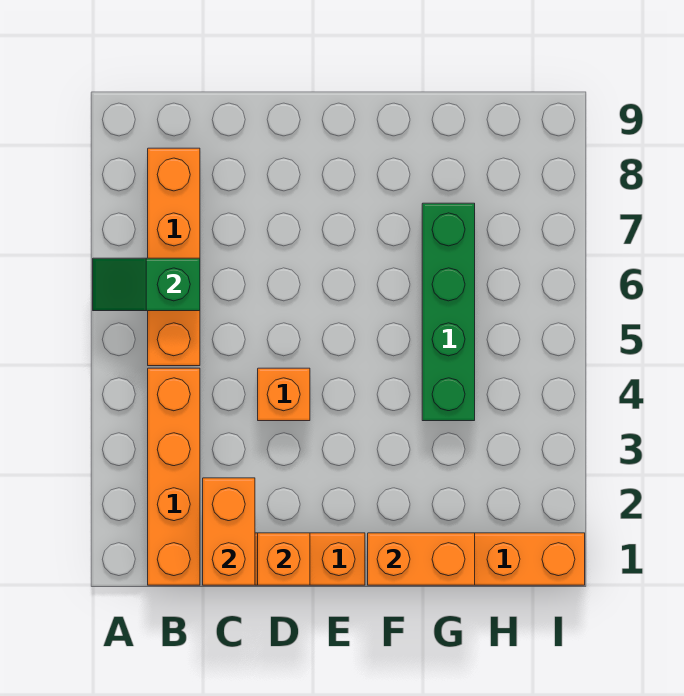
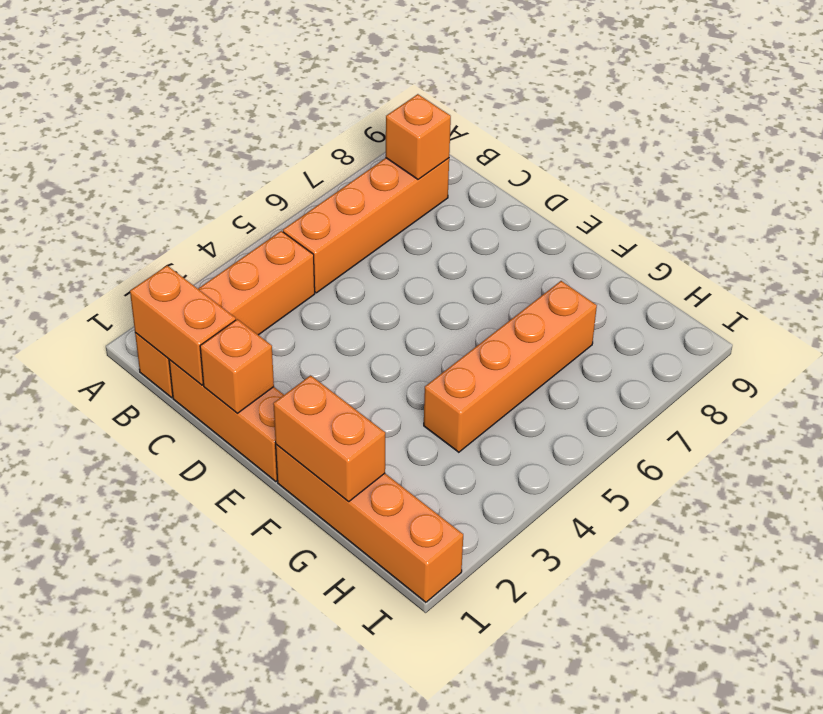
green slope A6:B6 level 2 top B -> none
orange brick C1:C2 level 2 -> orange brick B1:C1 level 2
orange brick D4 level 1 -> orange brick B8 level 2
green brick G4:G7 level 1 -> orange brick G4:G7 level 1

